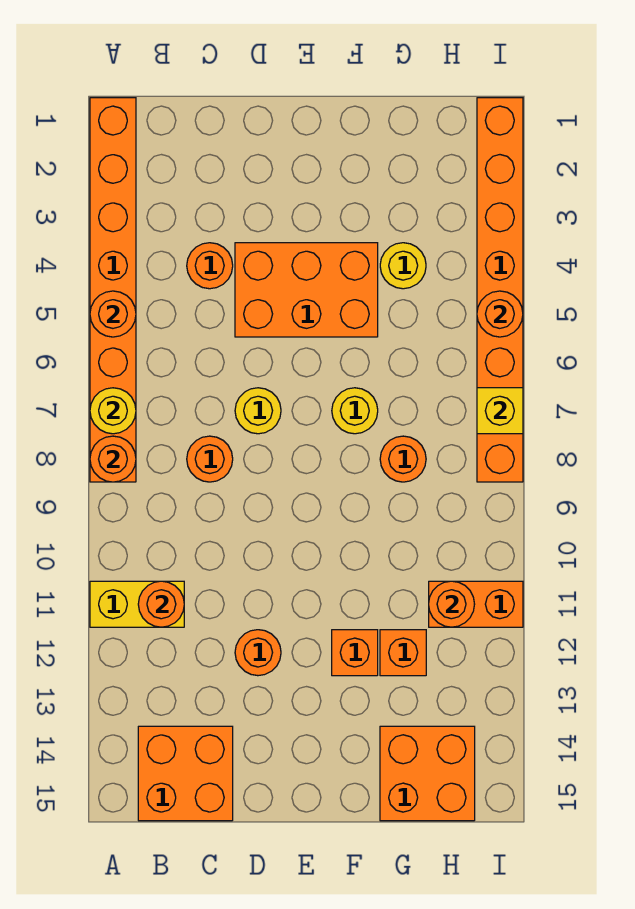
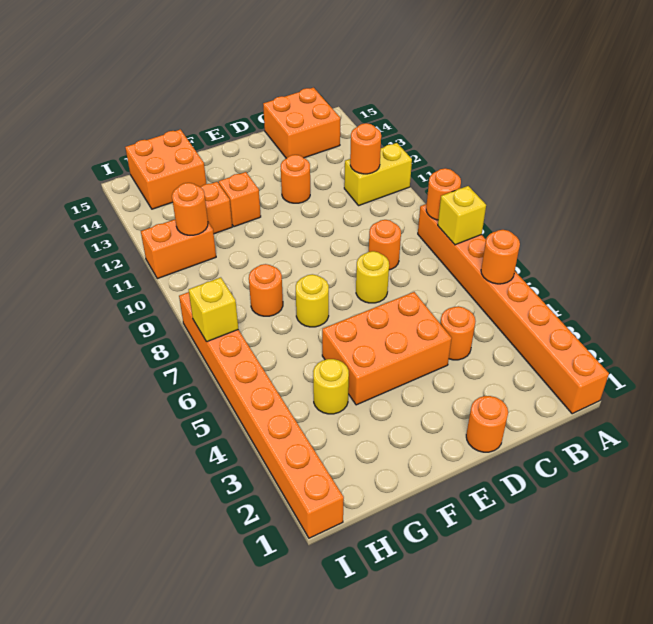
yellow round brick A7 level 2 -> yellow brick A7 level 2
orange round brick I5 level 2 -> orange round brick D1 level 1

